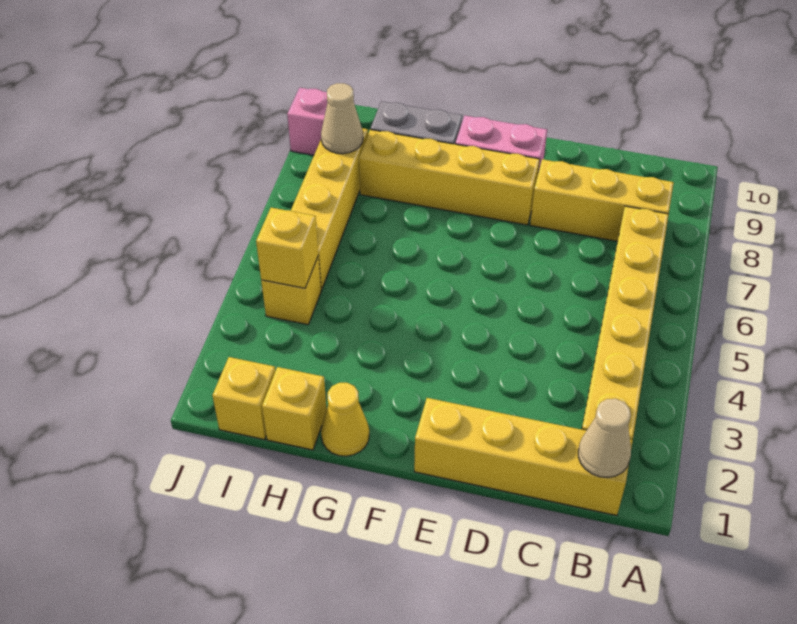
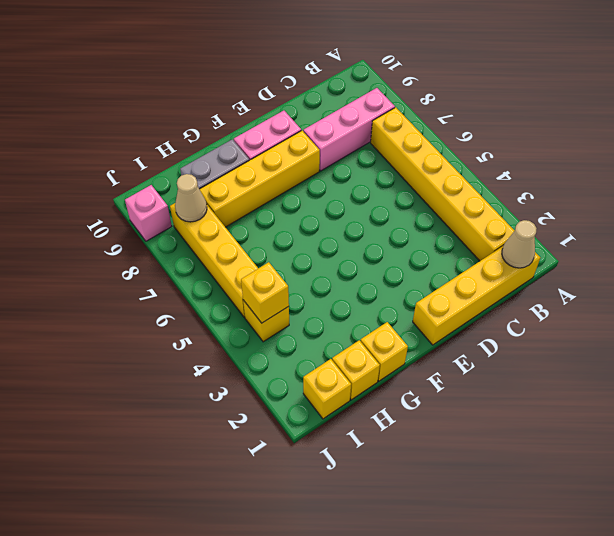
yellow brick B8:D8 level 1 -> pink brick B8:D8 level 1
yellow cone G1 level 1 -> yellow brick G1 level 1

